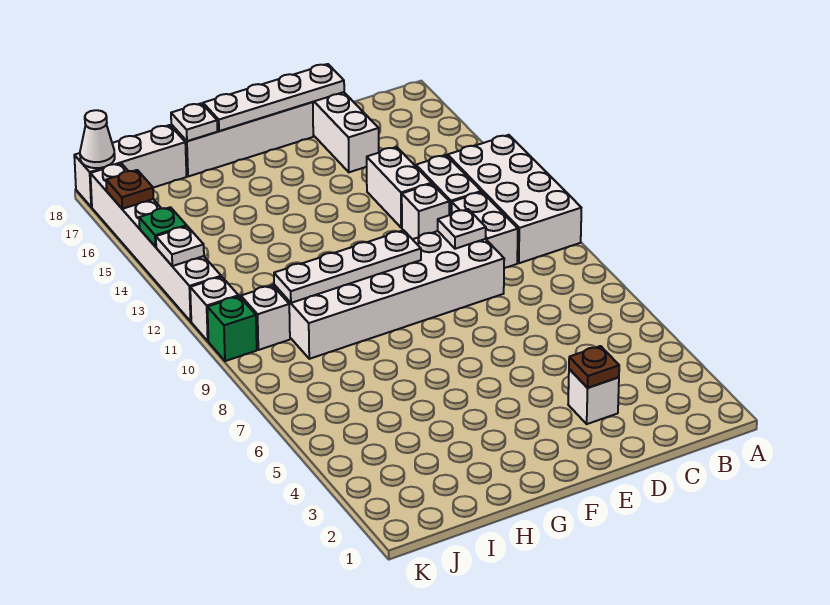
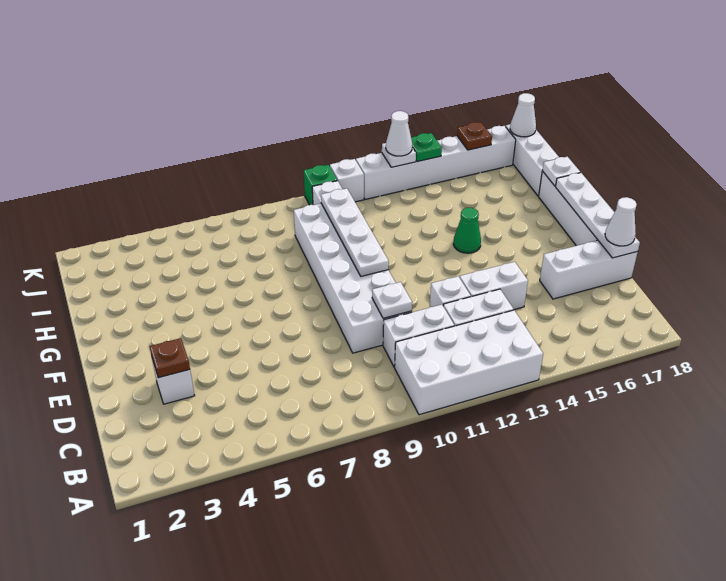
none -> white cone D18 level 3
none -> green cone G14 level 1
none -> white cone K13 level 3

